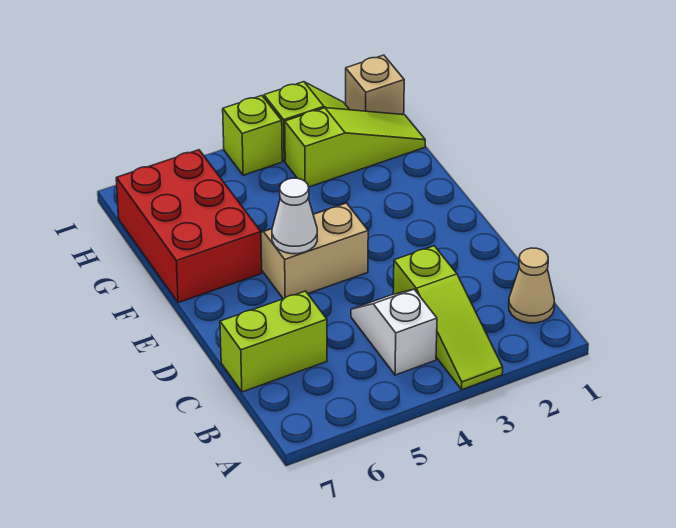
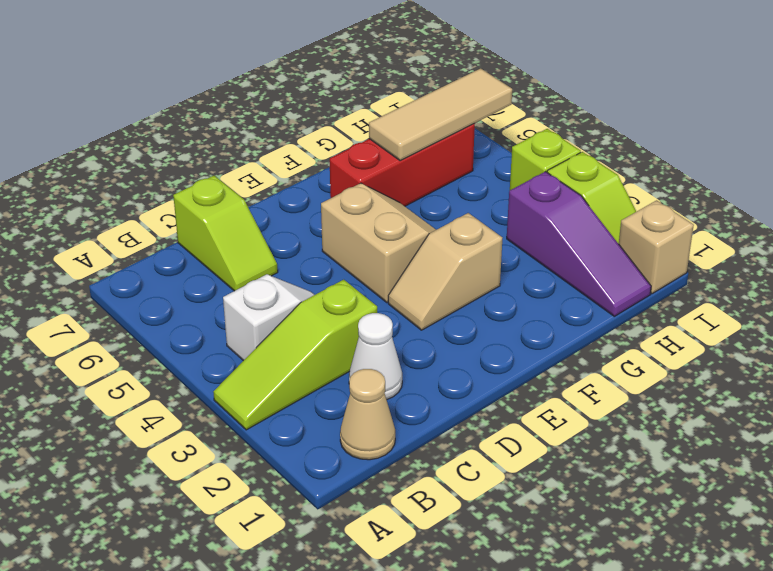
lime brick C6:C7 level 1 -> lime slope C6:C7 level 1 top 7
none -> tan slope E3:F3 level 1 top F
white cone E5 level 2 -> white cone C2 level 1
red brick F6:H7 level 1 -> red brick F6:H6 level 1
none -> tan tile G6:I6 level 2
lime slope H1:H3 level 1 top 3 -> purple slope H1:H3 level 1 top 3

